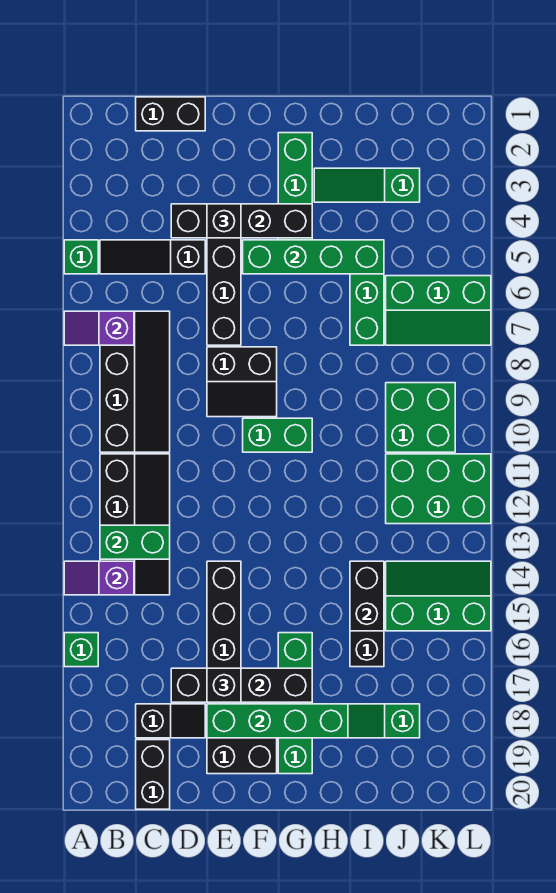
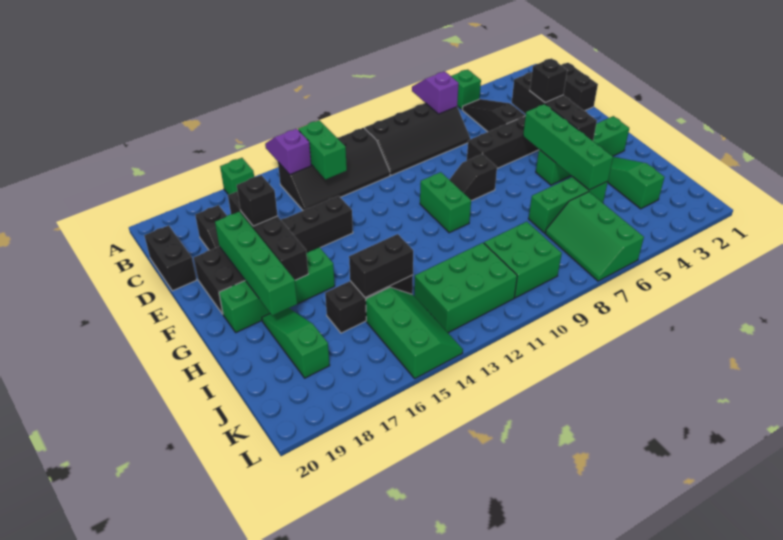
black brick C19:C20 level 1 -> black brick C20:D20 level 1
black slope E8:F9 level 1 top 8 -> black slope F8:F9 level 1 top 8
green brick J11:L12 level 1 -> green brick J11:K13 level 1

